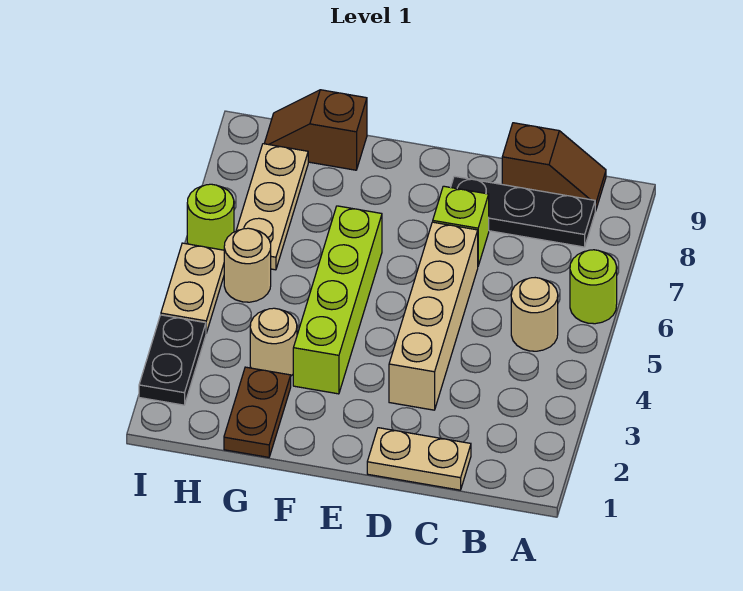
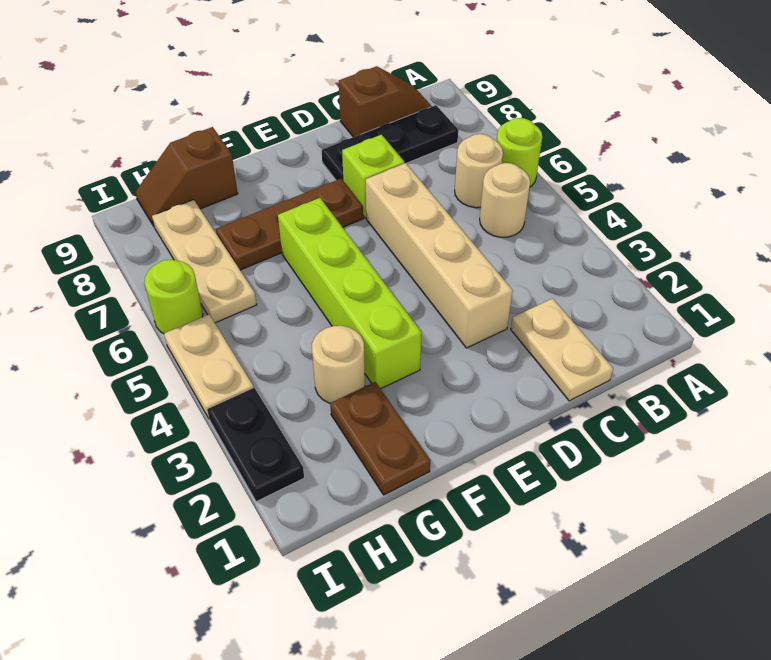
tan plate C1:D1 level 1 -> tan plate C1:C2 level 1
none -> brown plate E7:G7 level 1
tan round brick H5 level 1 -> tan round brick B6 level 1

